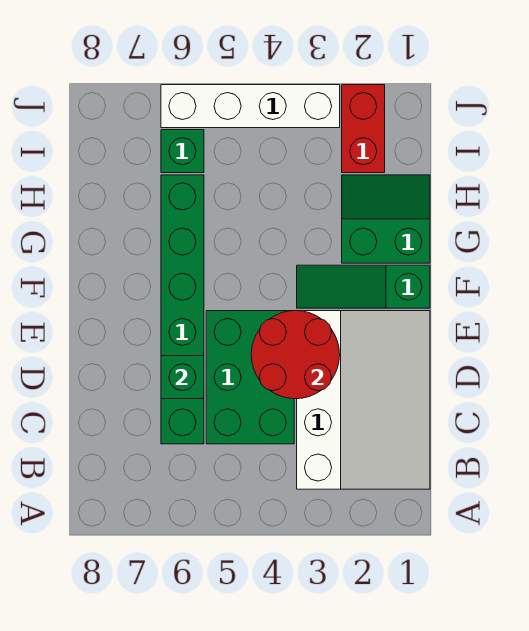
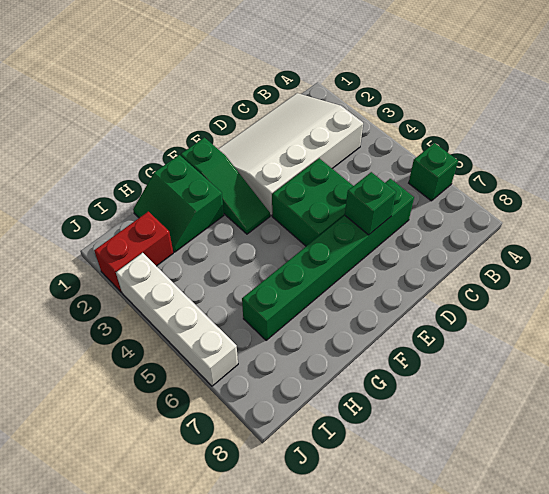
green brick C4:E5 level 1 -> green brick D4:E5 level 1
red round brick D3:E4 level 2 -> none
green brick I6 level 1 -> green brick A6 level 1

